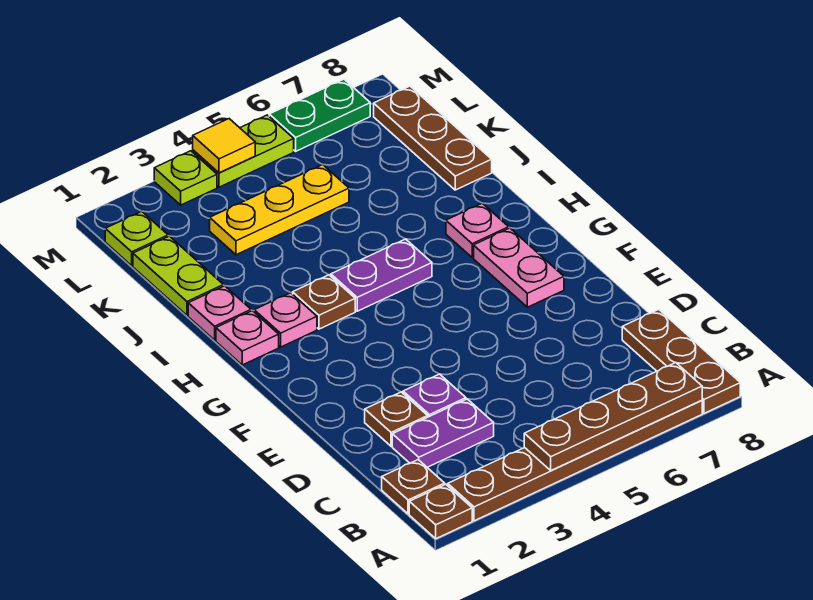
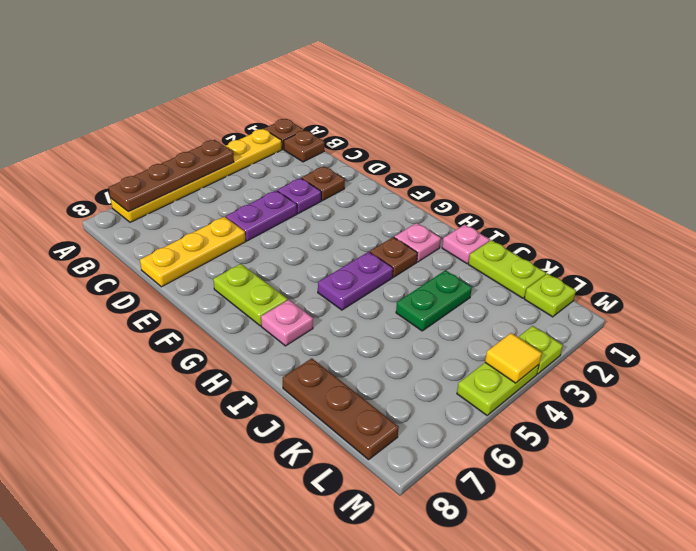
brown plate A2:A7 level 1 -> yellow plate A2:A7 level 1
brown plate A8:C8 level 1 -> none
purple plate C2:C3 level 1 -> purple plate D4:D5 level 1
pink plate F7:G7 level 1 -> lime plate F7:G7 level 1
pink plate H1 level 1 -> none
yellow plate K3:K5 level 1 -> yellow plate D6:D8 level 1
green plate M6:M7 level 1 -> green plate J3:J4 level 1

